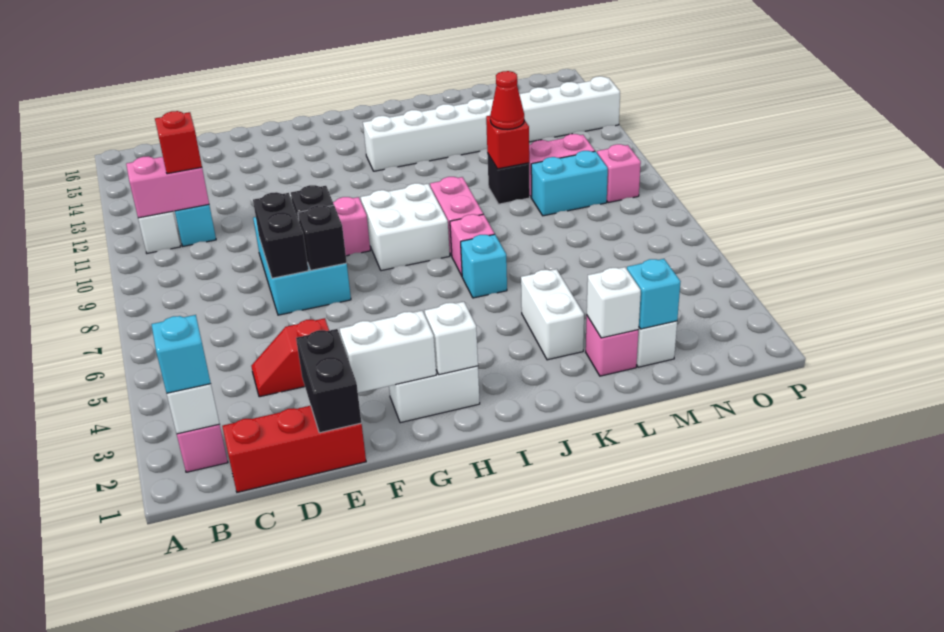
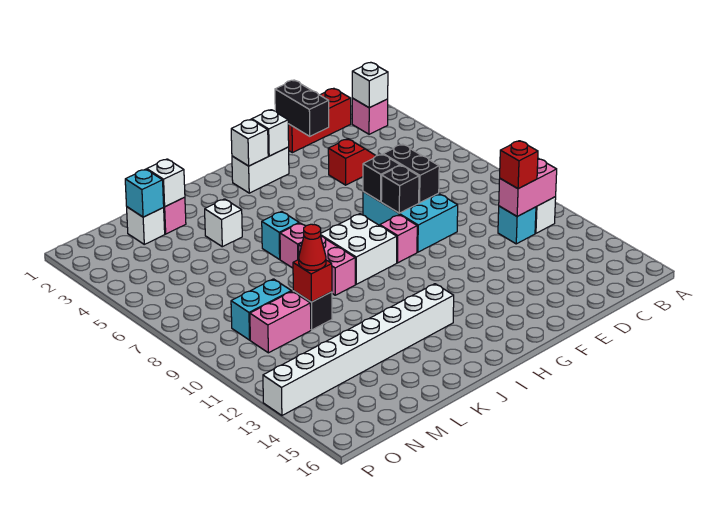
cyan brick B2 level 3 -> none
white brick F2:G2 level 2 -> white brick G2 level 2
white brick K3:K4 level 1 -> white brick K4 level 1
pink brick O9 level 1 -> none

